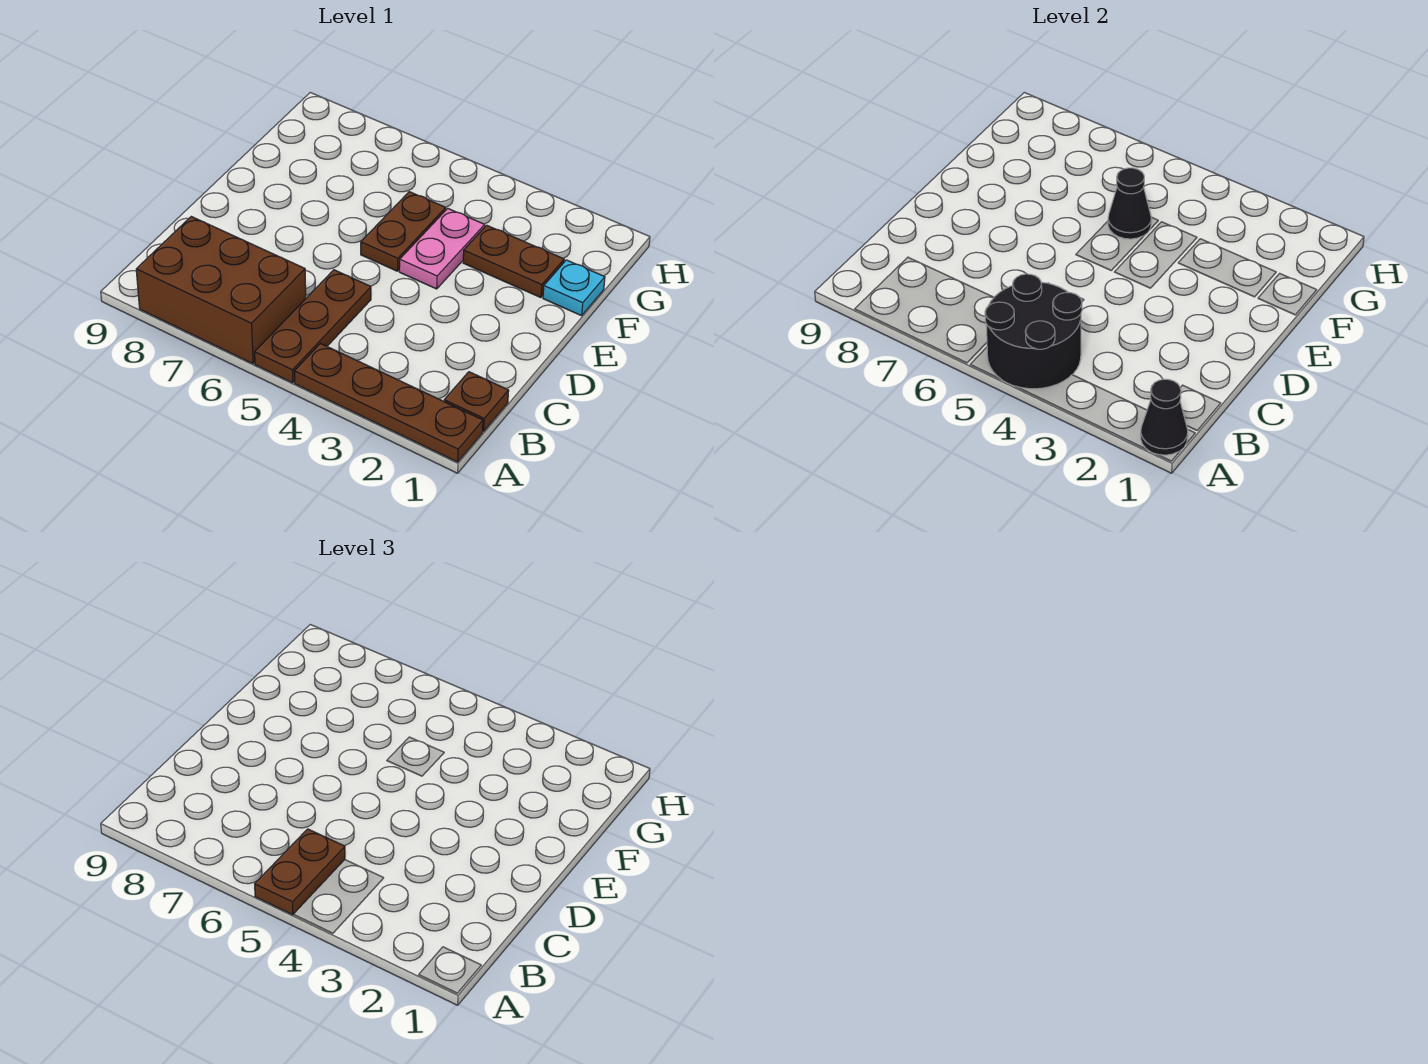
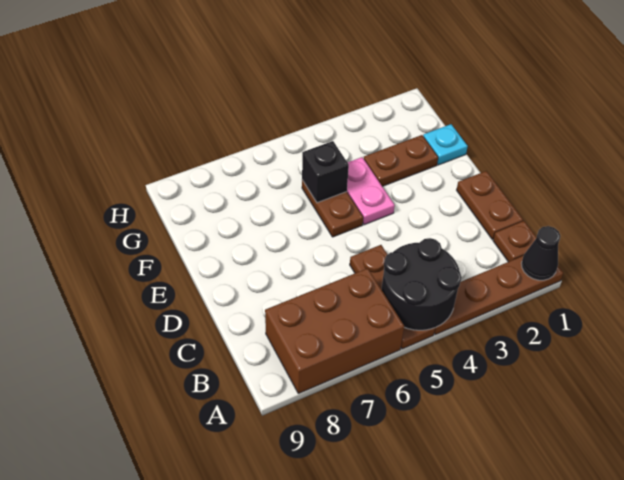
brown plate A5:B5 level 3 -> brown plate C1:D1 level 1
black cone F5 level 2 -> black brick F5 level 2

